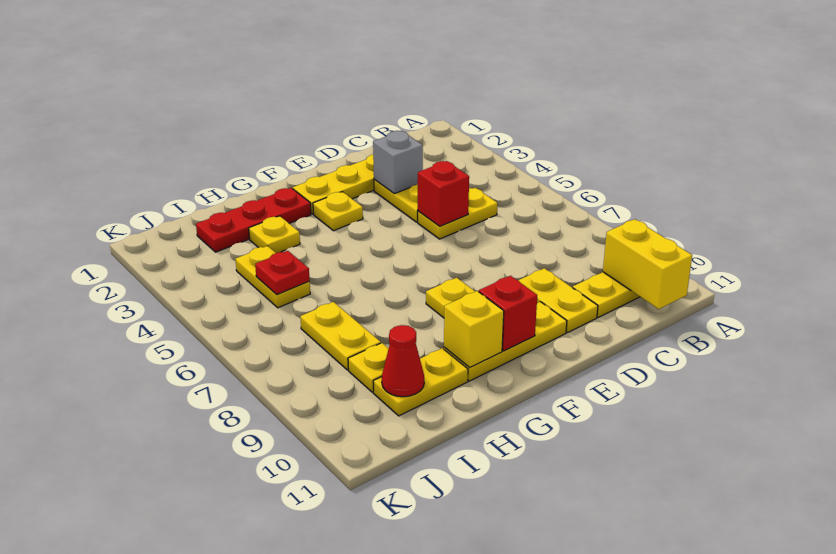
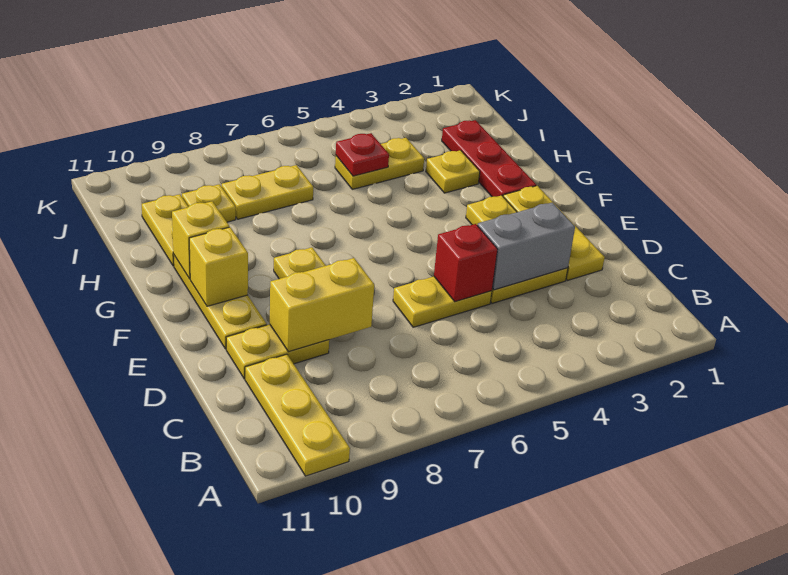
yellow brick B10:B11 level 2 -> yellow brick D8:D9 level 2
yellow plate C5:D5 level 1 -> yellow plate D5:D6 level 1
grey brick D3 level 2 -> grey brick D3:D4 level 2
red brick F10 level 2 -> yellow brick F10 level 2
red cone I10 level 2 -> none

